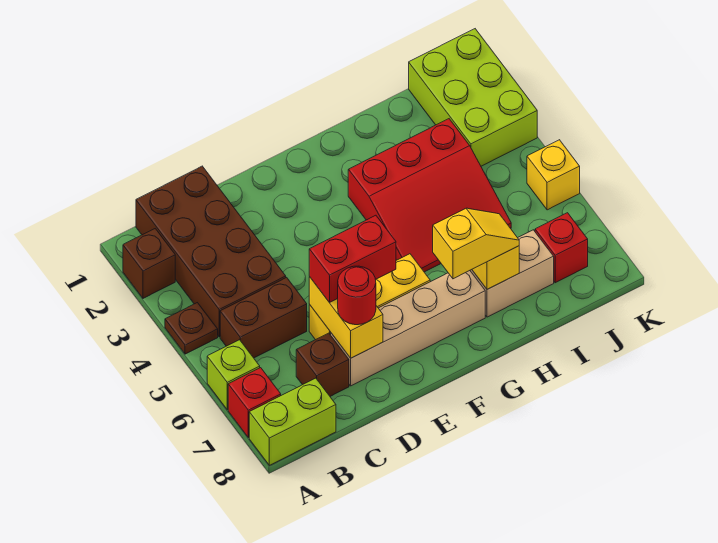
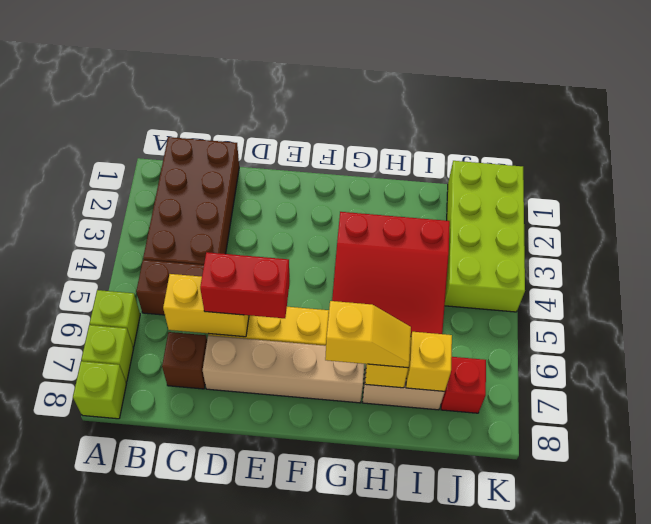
brown brick A2 level 1 -> none
brown plate A4 level 1 -> none
red brick A7 level 1 -> lime brick A7 level 1
lime brick A8:B8 level 1 -> lime brick A8 level 1
yellow brick D6:D7 level 2 -> yellow brick C6:D6 level 2
red round brick D7 level 3 -> none
lime brick J1:K3 level 1 -> lime brick J1:K4 level 1
yellow brick K5 level 1 -> yellow brick I7 level 2

